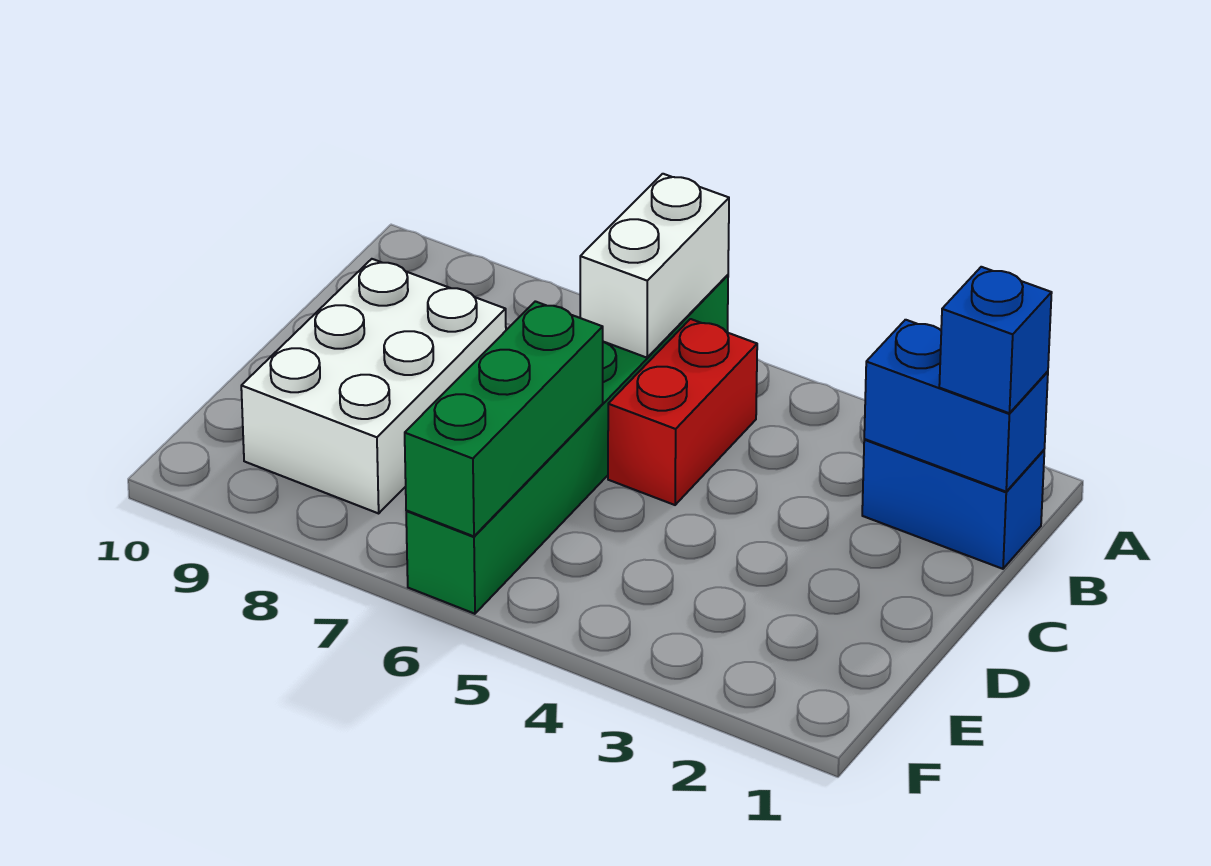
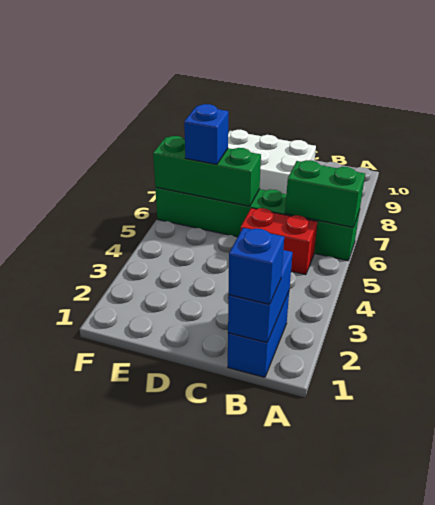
white brick A6:B6 level 2 -> green brick A6:B6 level 2
none -> blue brick E6 level 3

